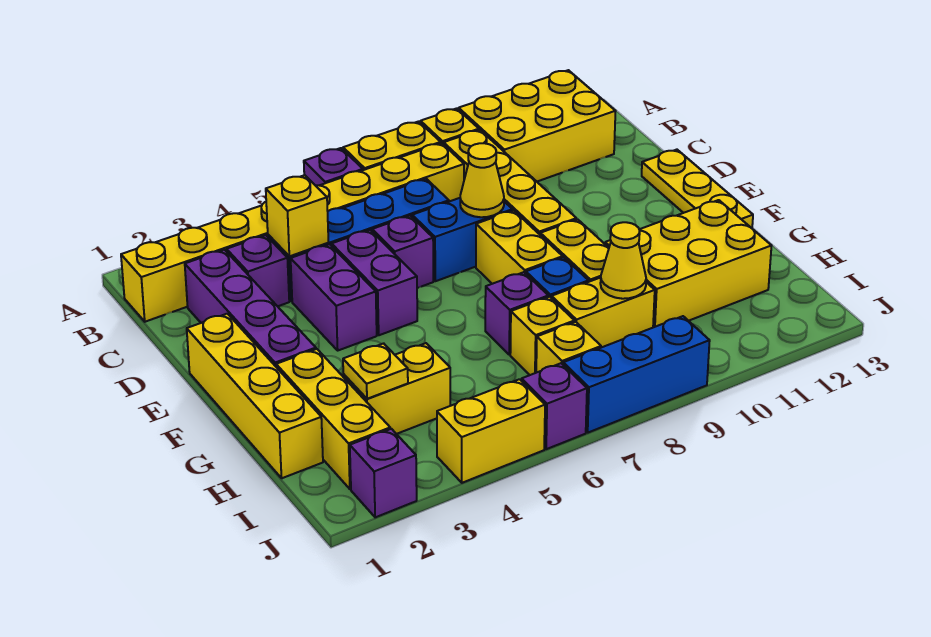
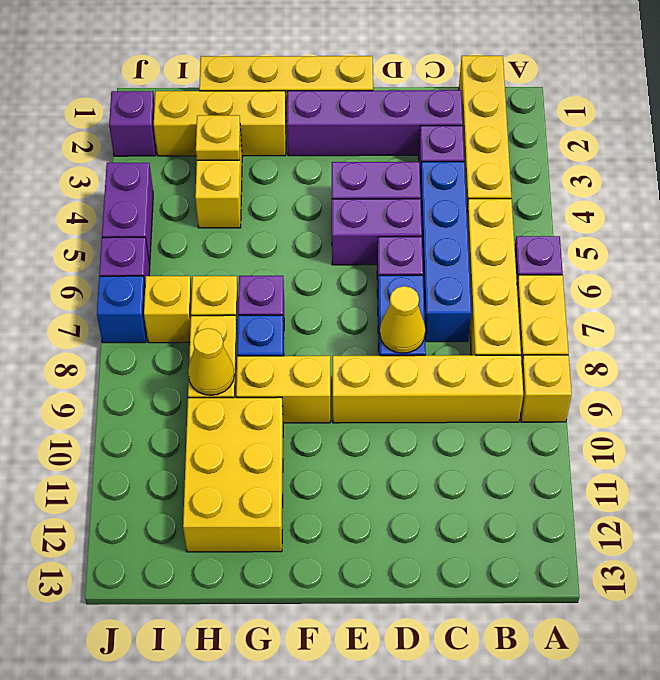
yellow brick A10:B12 level 1 -> none
yellow brick C4 level 2 -> none
yellow plate D13:F13 level 1 -> none
yellow brick E8:F8 level 1 -> none
yellow brick J4:J5 level 1 -> purple brick J4:J5 level 1
blue brick J7:J9 level 1 -> blue brick J7 level 1

